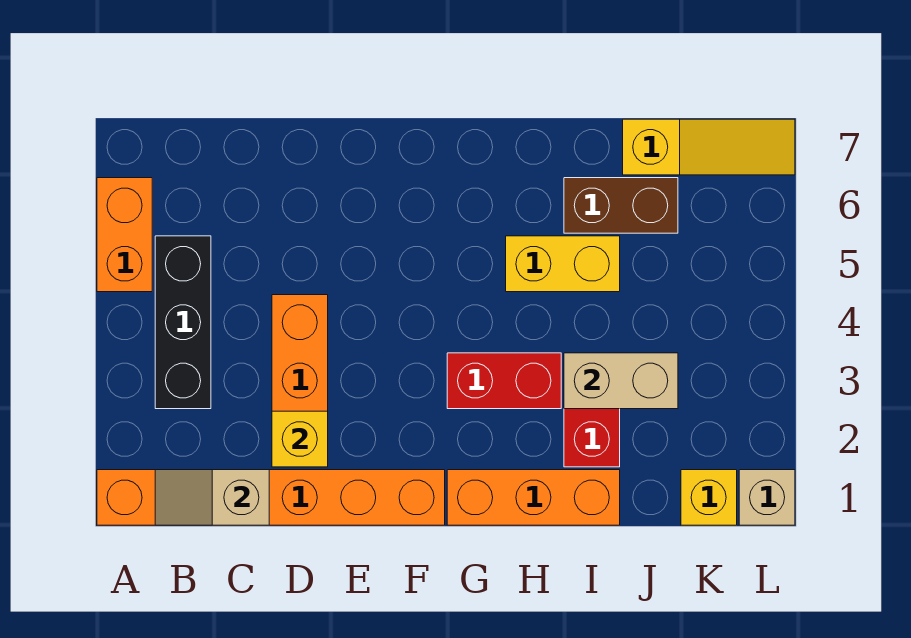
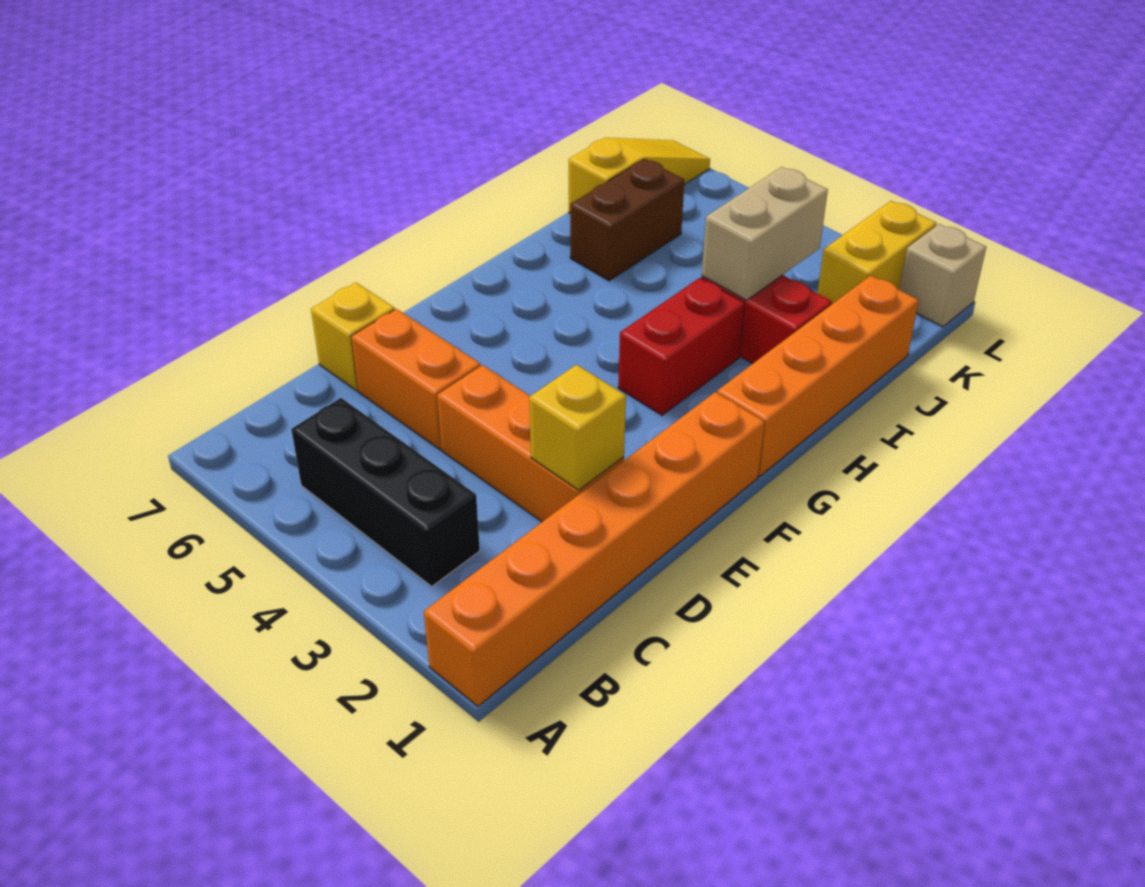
orange brick A5:A6 level 1 -> orange brick D5:D6 level 1
tan slope B1:C1 level 2 top C -> none
orange brick G1:I1 level 1 -> orange brick G1:J1 level 1
yellow brick H5:I5 level 1 -> yellow brick K2:L2 level 1
yellow brick K1 level 1 -> yellow brick D7 level 1

